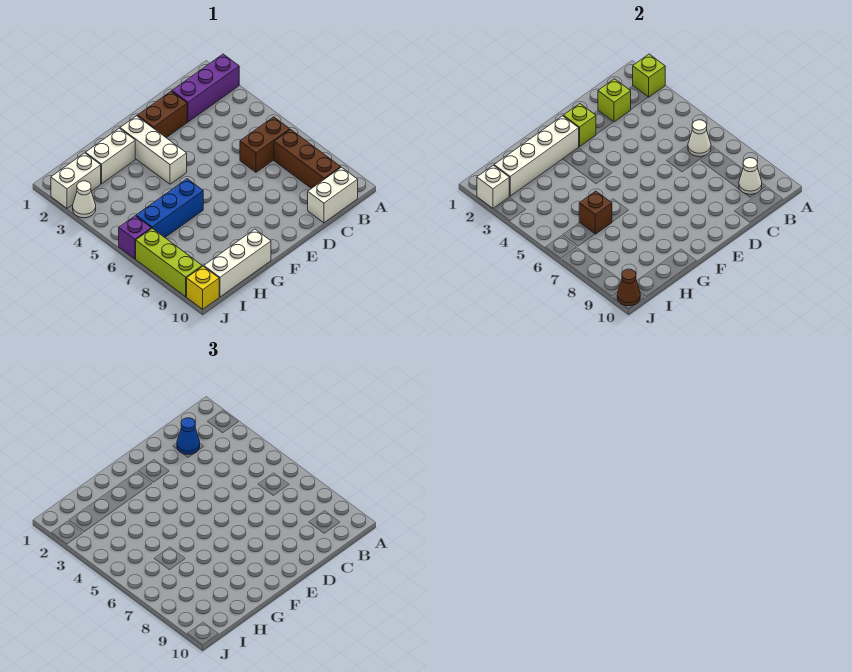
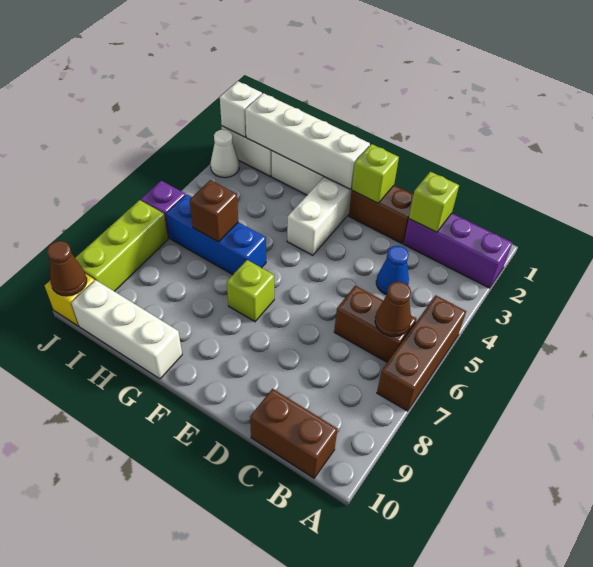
lime brick A2 level 2 -> lime brick F7 level 1
white cone B6 level 2 -> brown cone B6 level 2
brown brick B7:B9 level 1 -> brown brick A5:A7 level 1
white cone B9 level 2 -> none
white brick B10:C10 level 1 -> brown brick B10:C10 level 1
blue cone C2 level 3 -> blue cone C4 level 1

